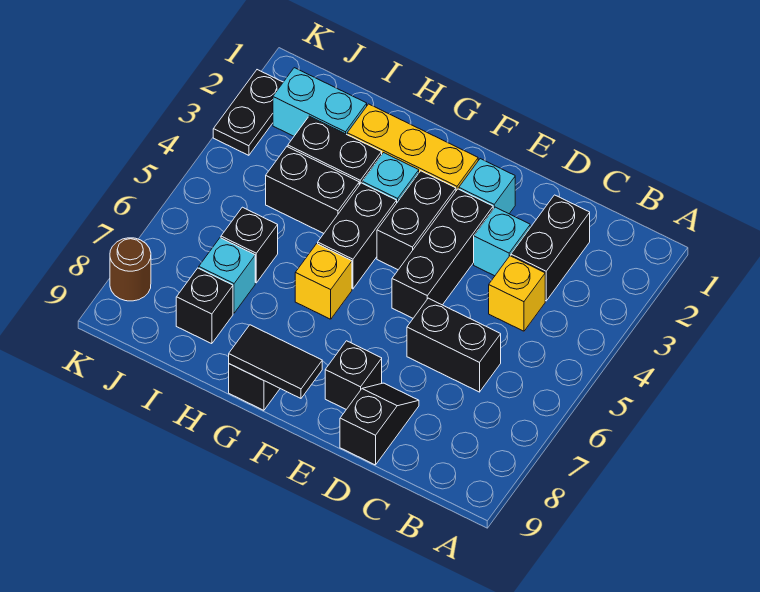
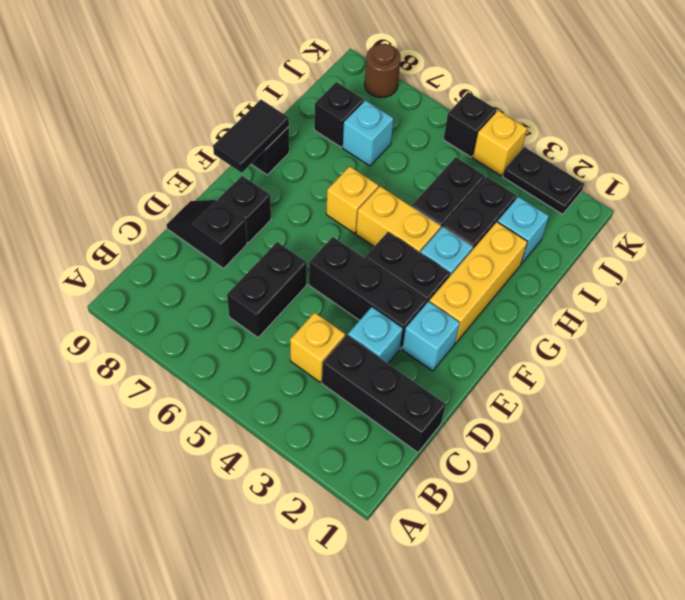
black brick C2:C3 level 1 -> black brick C1:C3 level 1
black slope D8:D9 level 1 top 9 -> black slope D8:D9 level 1 top 8
black brick G4:G5 level 1 -> yellow brick G4:G5 level 1
cyan brick I2:J2 level 1 -> cyan brick I2 level 1
black brick I6 level 1 -> black brick K5 level 1
none -> yellow brick K4 level 1

